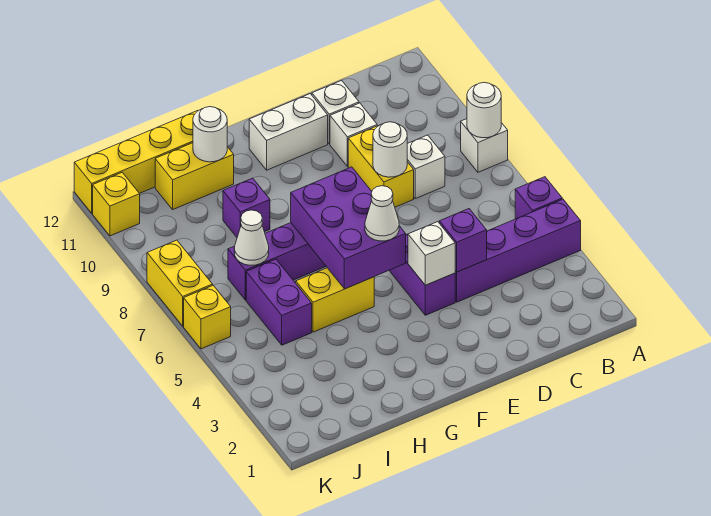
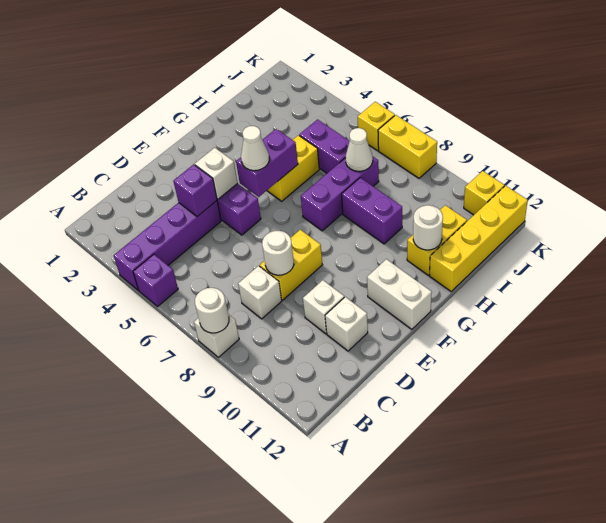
yellow brick D8:D9 level 1 -> yellow brick D8:E8 level 1
white brick E11:F11 level 1 -> white brick F11:F12 level 1
purple brick F5:G7 level 2 -> purple brick F5:G5 level 2
purple brick H9 level 1 -> purple brick H8:H9 level 1

